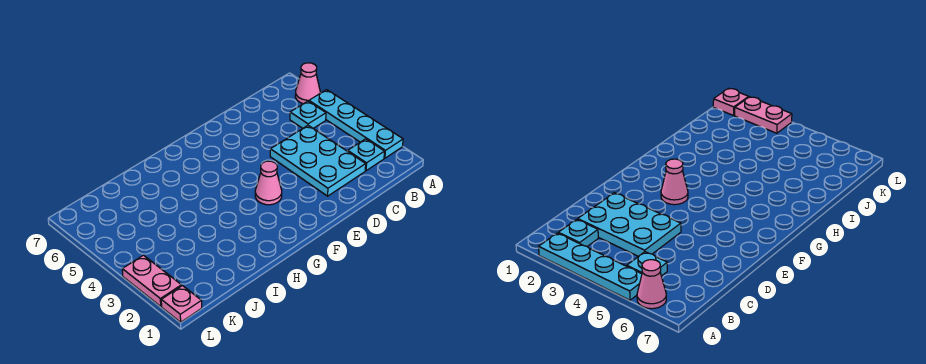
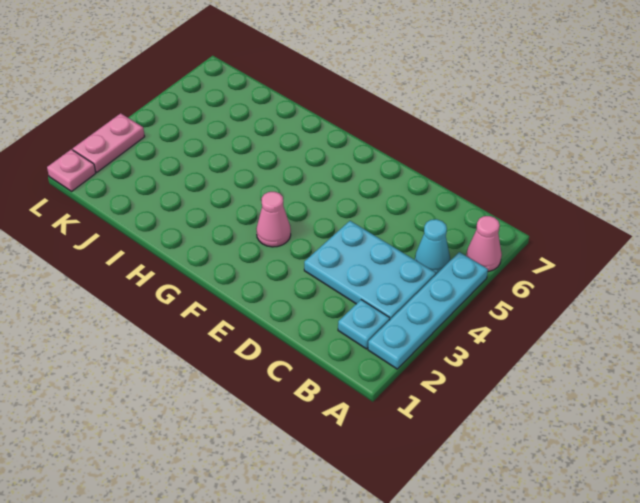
cyan plate B5 level 1 -> cyan cone B5 level 1
cyan plate C2:D4 level 1 -> cyan plate B3:D4 level 1

